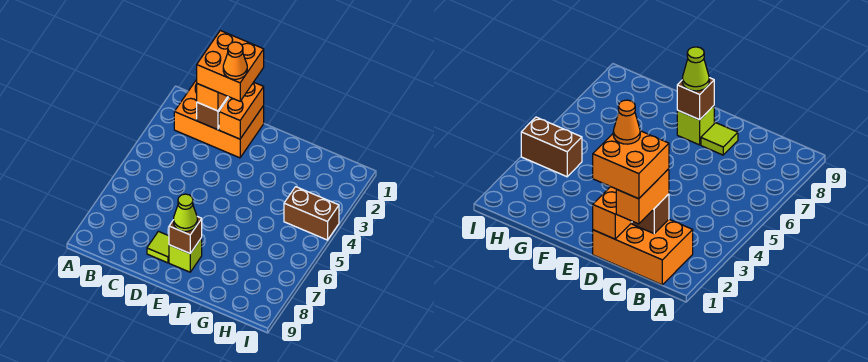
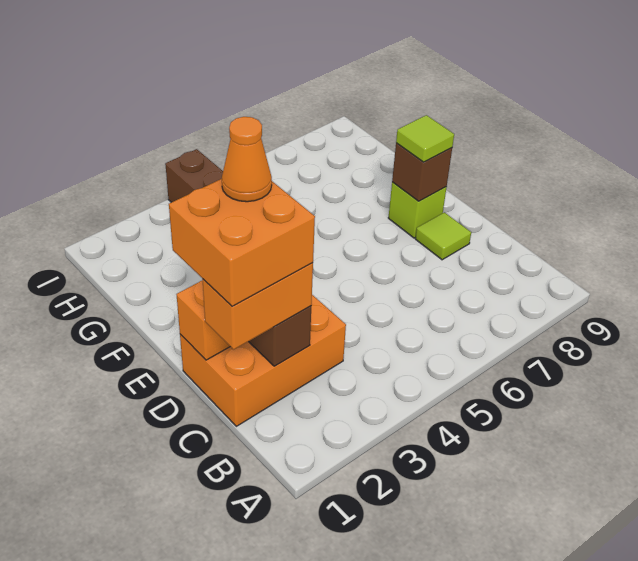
orange brick B1:D2 level 1 -> orange brick C1:D3 level 1
lime cone E8 level 3 -> lime tile E8 level 3

